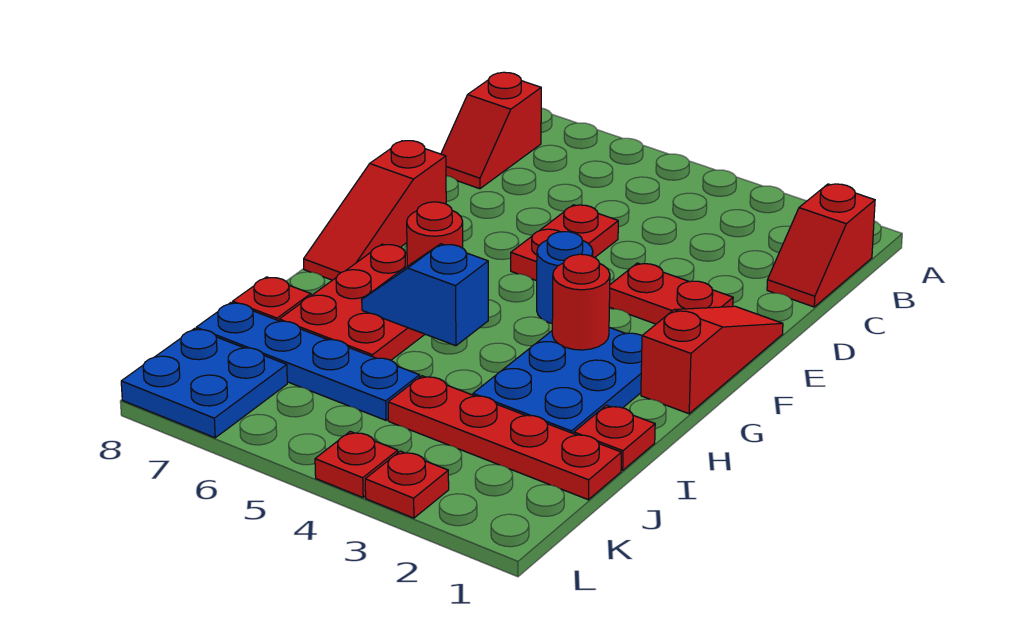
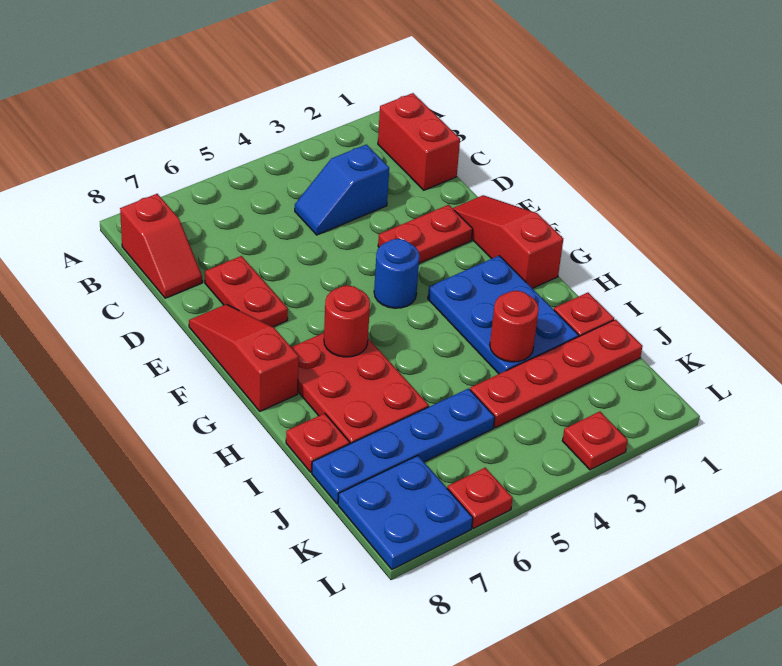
red slope B1:C1 level 1 top B -> red brick B1:C1 level 1
red plate D5:E5 level 1 -> red plate D7:E7 level 1
red slope E8:G8 level 1 top E -> red slope E8:G8 level 1 top G
red round brick G3 level 2 -> red round brick I3 level 2
blue slope H5:H6 level 2 top 5 -> blue slope C3:C4 level 1 top 3
red plate L4 level 1 -> red plate L6 level 1

